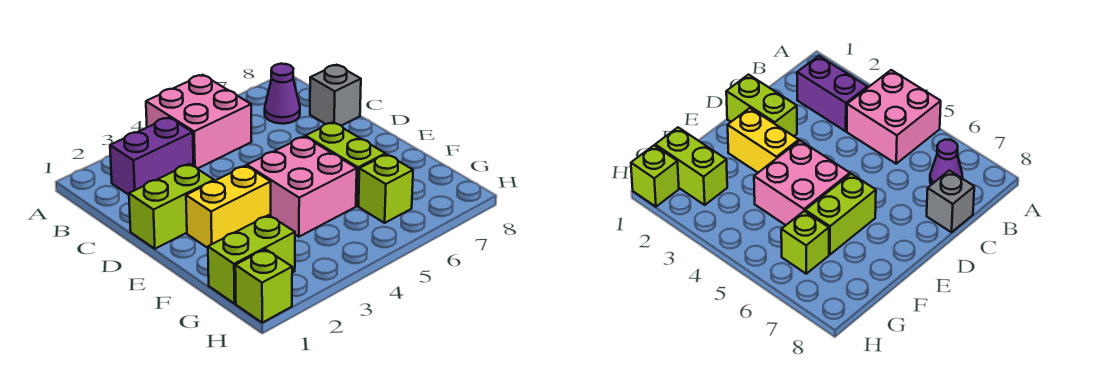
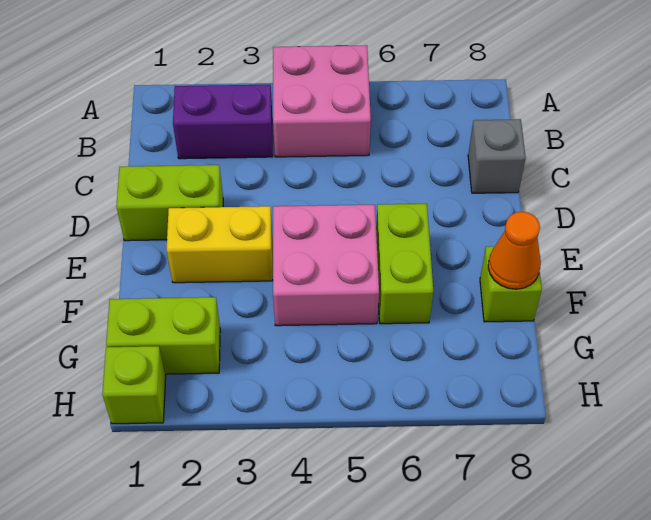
purple cone B7 level 1 -> none
none -> orange cone F8 level 2
lime brick G6 level 1 -> lime brick F8 level 1

